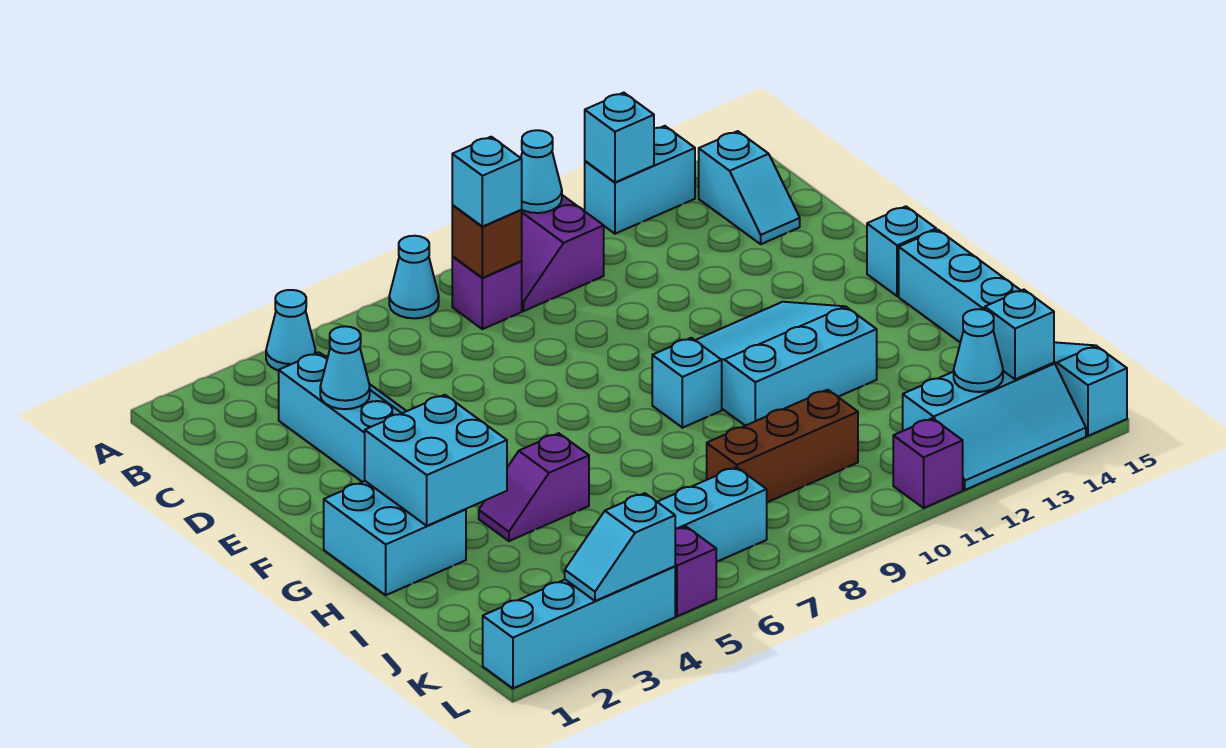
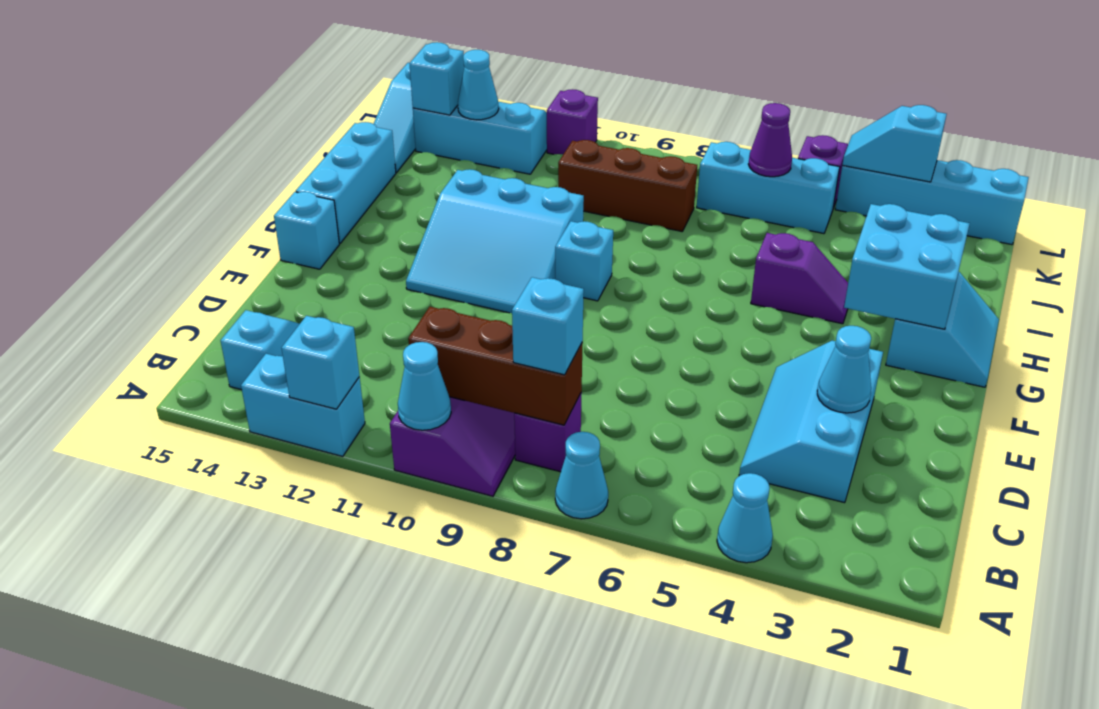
brown brick B8 level 2 -> brown brick B8:B10 level 2
cyan brick G1:H2 level 1 -> cyan slope G1:H2 level 1 top 2
none -> purple cone K6 level 2
cyan slope L3:L4 level 2 top 4 -> cyan slope L3:L4 level 2 top 3

